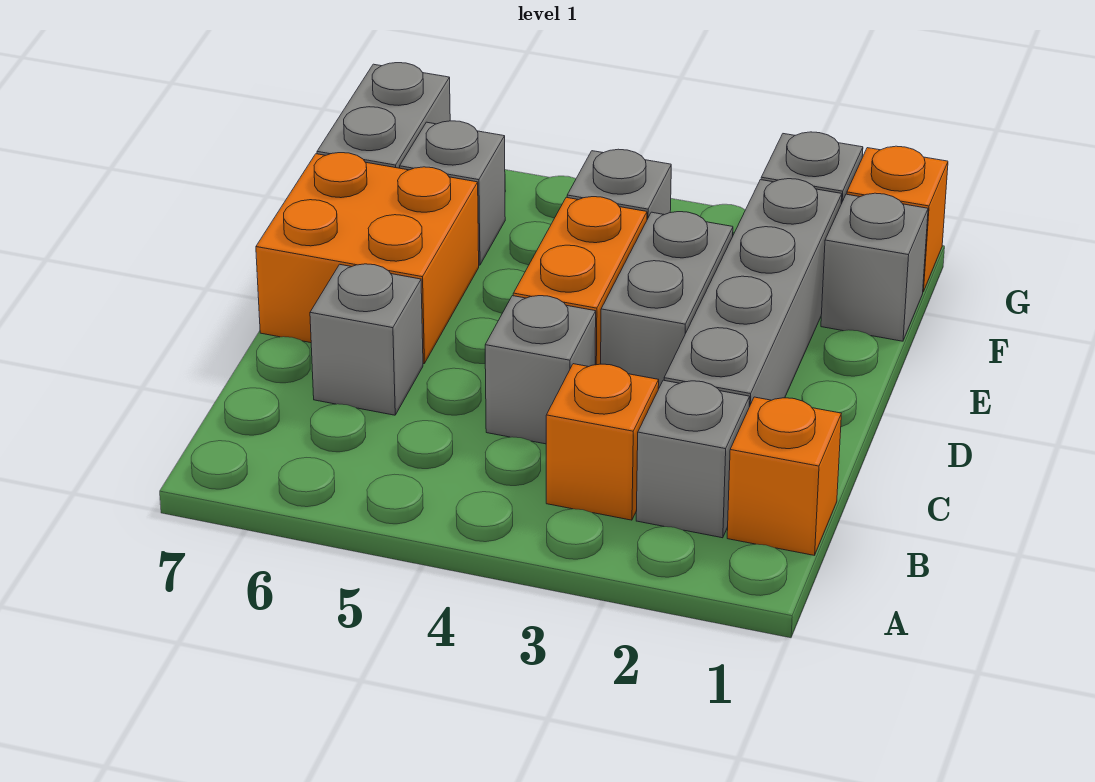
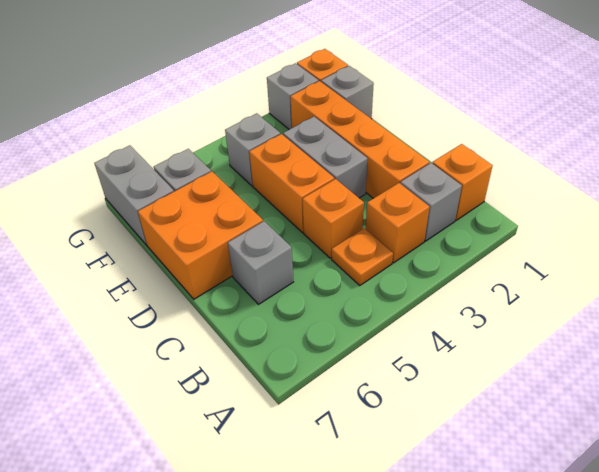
none -> orange plate B4 level 1
grey brick C2:F2 level 1 -> orange brick C2:F2 level 1
grey brick C4 level 1 -> orange brick C4 level 1

